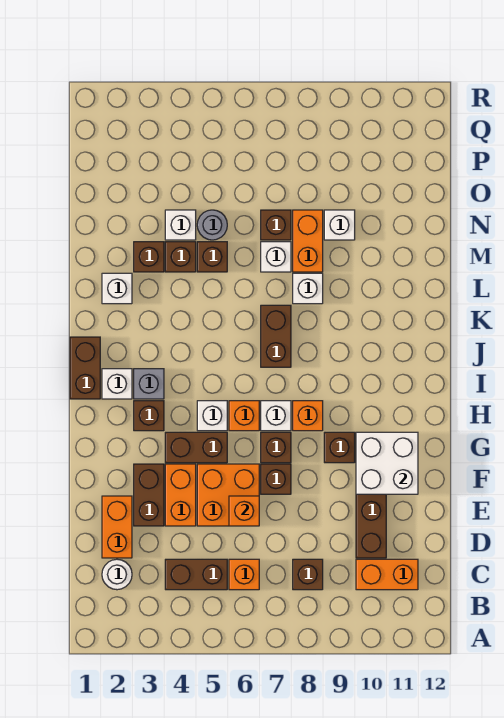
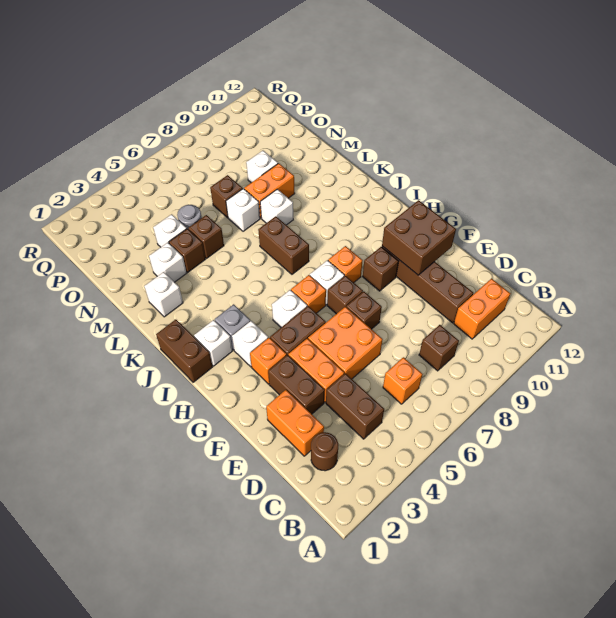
white round brick C2 level 1 -> brown round brick C2 level 1
brown brick C4:C5 level 1 -> brown brick C4:D4 level 1
orange brick E6 level 2 -> orange brick G3 level 1
white brick F10:G11 level 2 -> brown brick F10:G11 level 2
brown brick H3 level 1 -> white brick H3 level 1
brown brick M3 level 1 -> white brick M3 level 1
orange brick M8:N8 level 1 -> orange brick M8:M9 level 1

